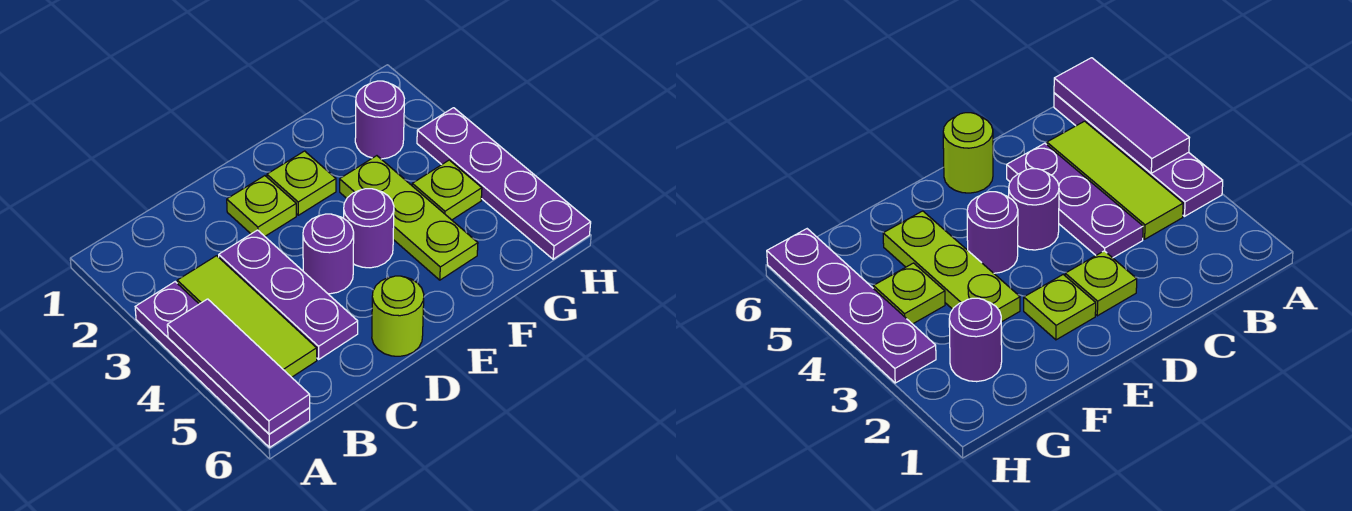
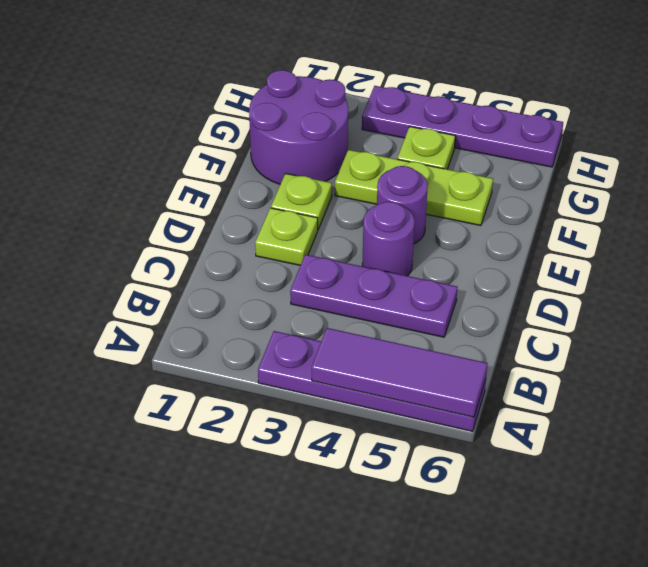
lime tile B3:B5 level 1 -> none
lime round brick D6 level 1 -> none
purple round brick G2 level 1 -> purple round brick F1:G2 level 1

